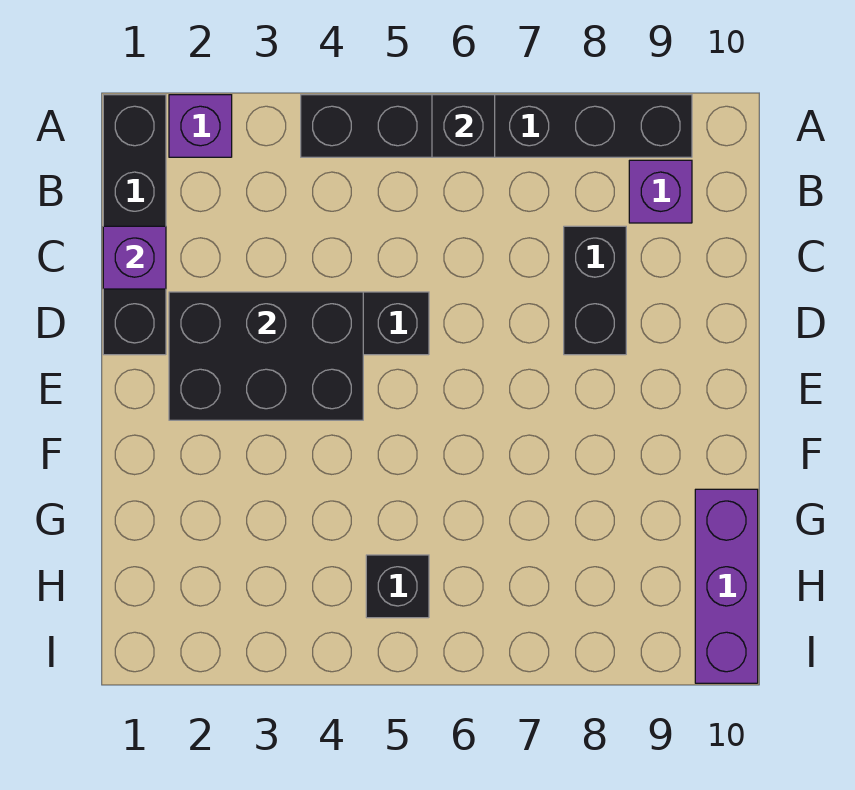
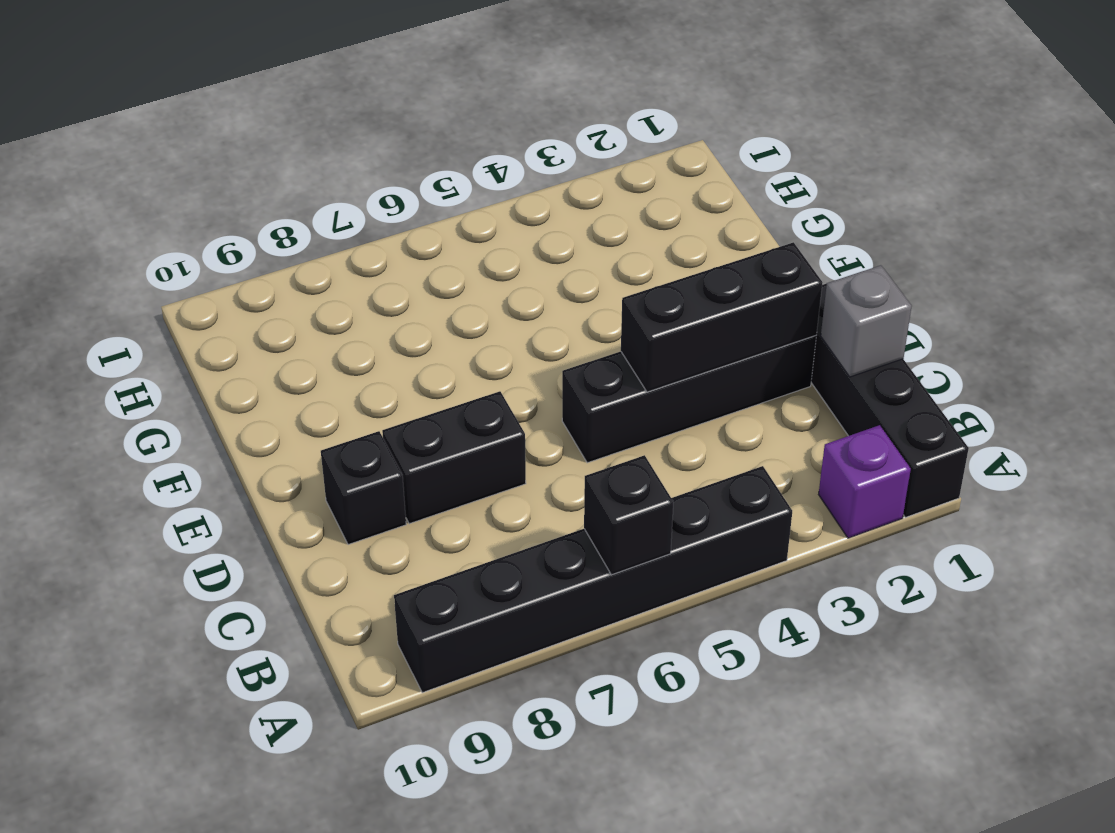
purple brick B9 level 1 -> none
purple brick C1 level 2 -> grey brick C1 level 2
black brick C8:D8 level 1 -> black brick D7:D8 level 1
black brick D2:E4 level 2 -> black brick D2:D4 level 2
purple brick G10:I10 level 1 -> none
black brick H5 level 1 -> black brick D9 level 1

